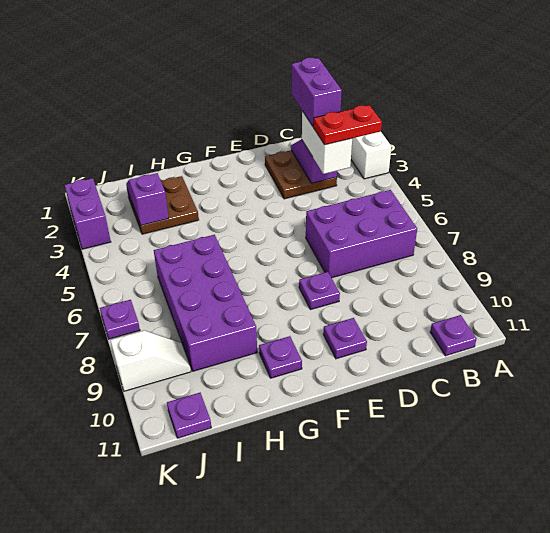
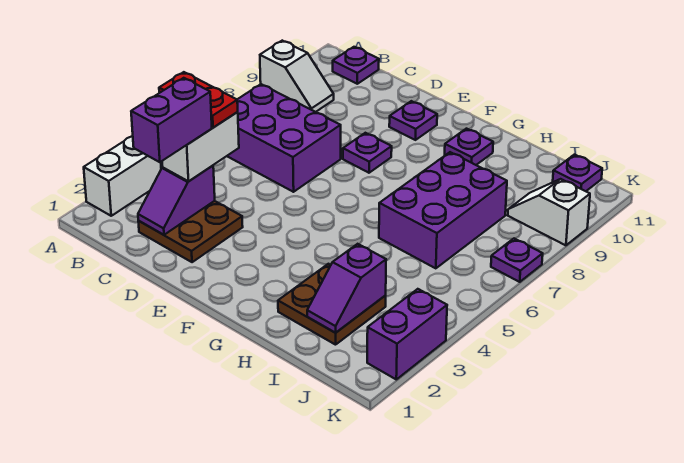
none -> white slope A9:B9 level 1 top A
purple brick H6:I9 level 1 -> purple brick H6:I8 level 1

